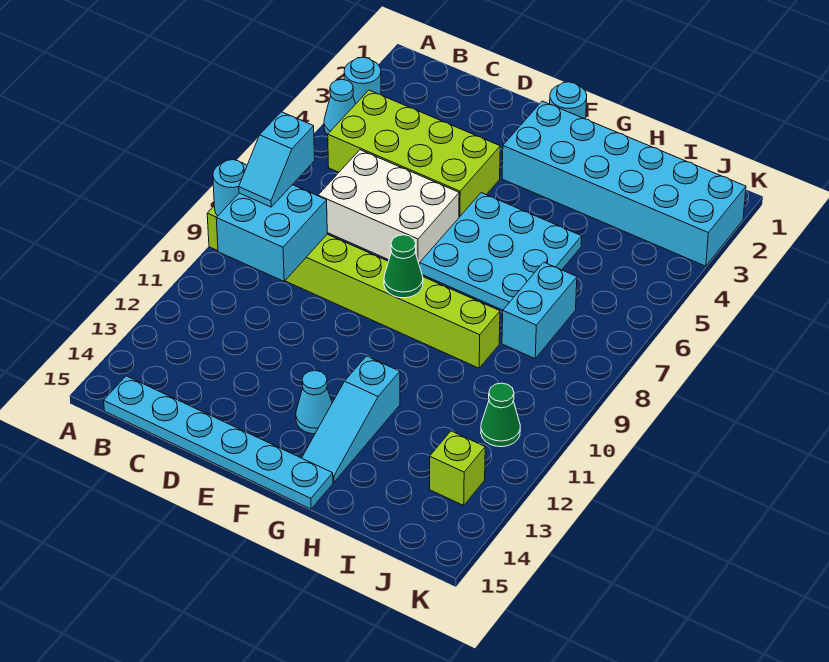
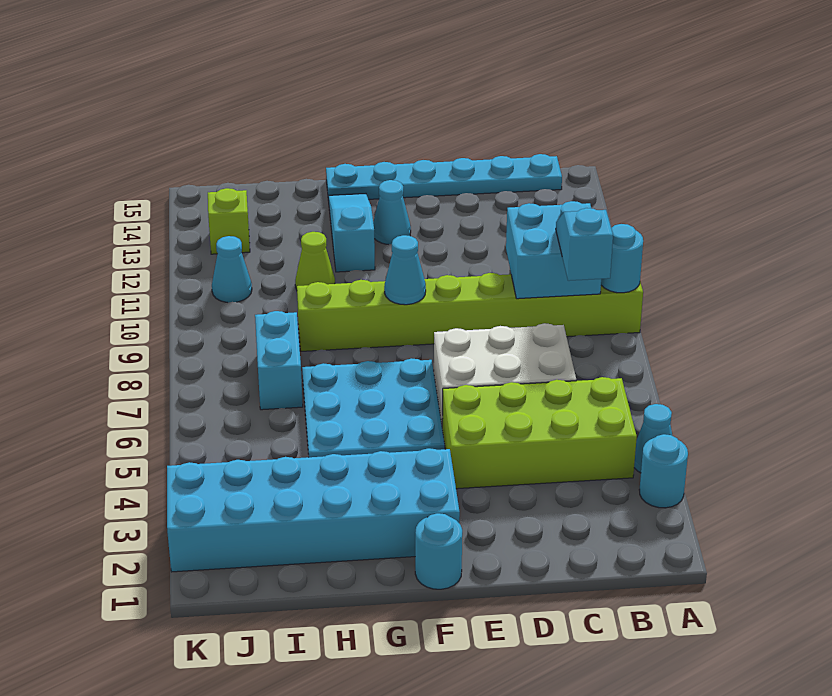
green cone F9 level 2 -> cyan cone F9 level 2
none -> lime cone H11 level 1
green cone J11 level 1 -> cyan cone J11 level 1

